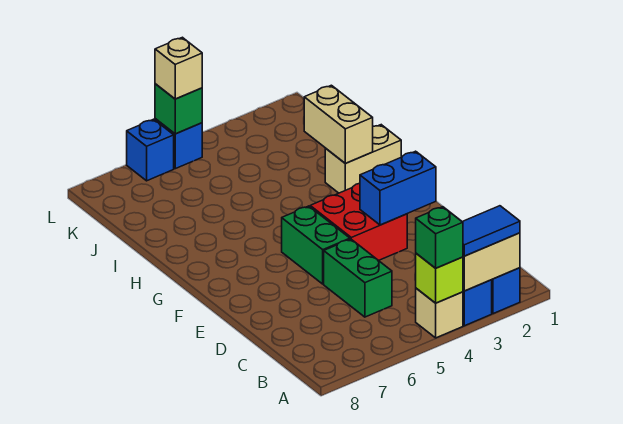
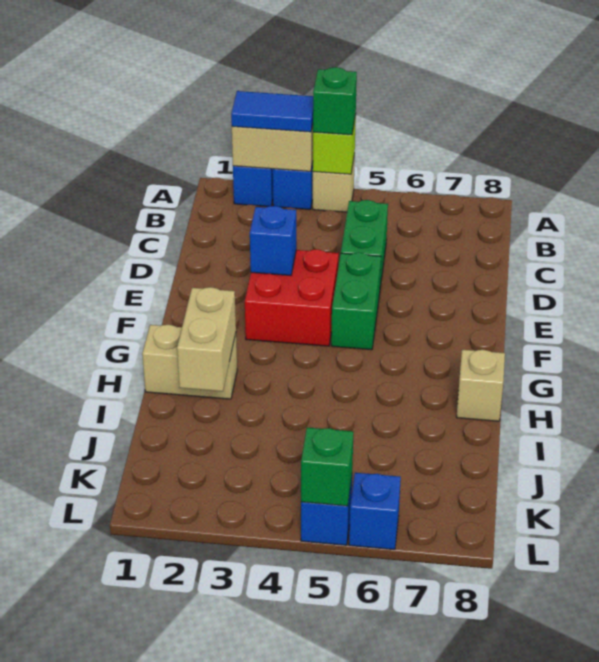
blue brick E2:E3 level 2 -> blue brick E3 level 2
tan brick L5 level 3 -> tan brick H8 level 1

